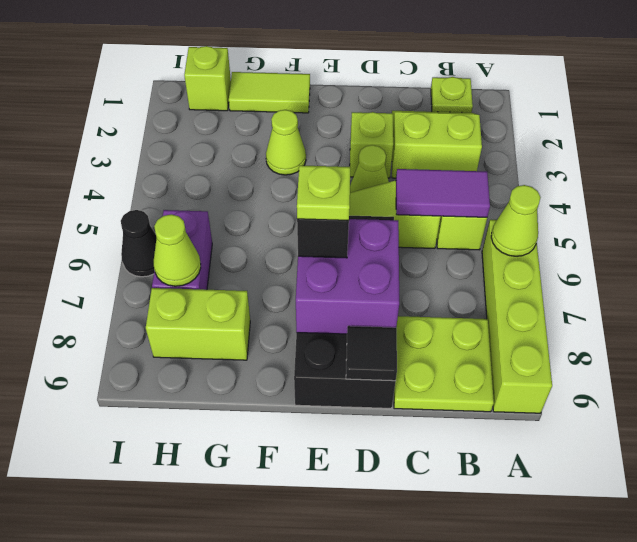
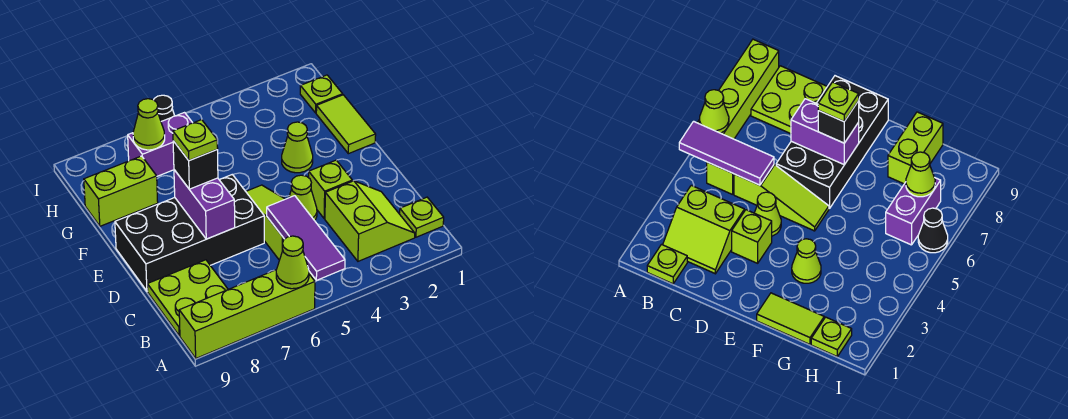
purple tile B5:C5 level 2 -> purple tile A5:C5 level 2
purple brick D7:E8 level 2 -> purple brick D7:E7 level 2
black tile D9 level 2 -> none
lime brick G8:H8 level 1 -> lime brick G8:G9 level 1
lime brick H1 level 1 -> lime plate H1 level 1

